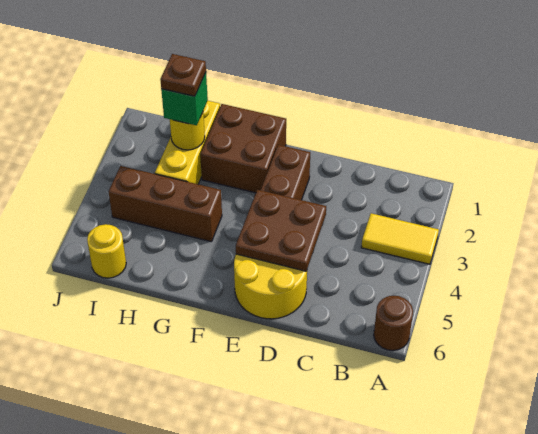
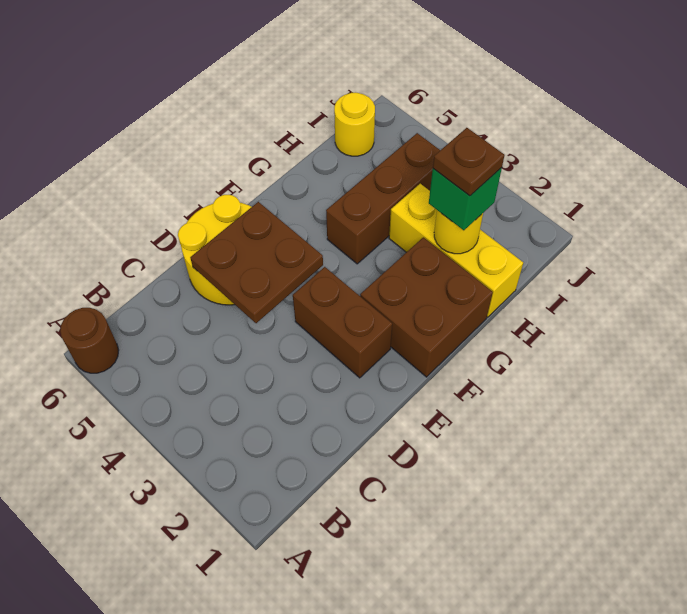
yellow tile A3:B3 level 1 -> none

